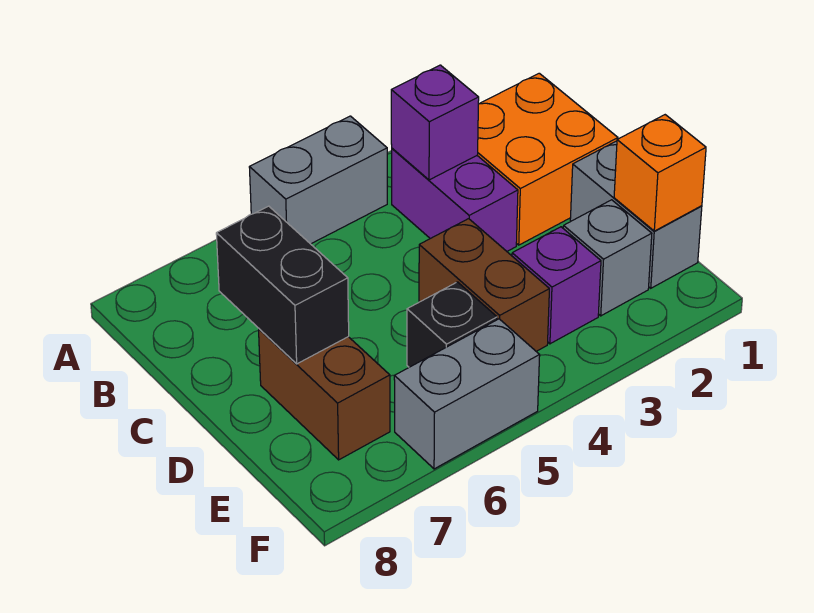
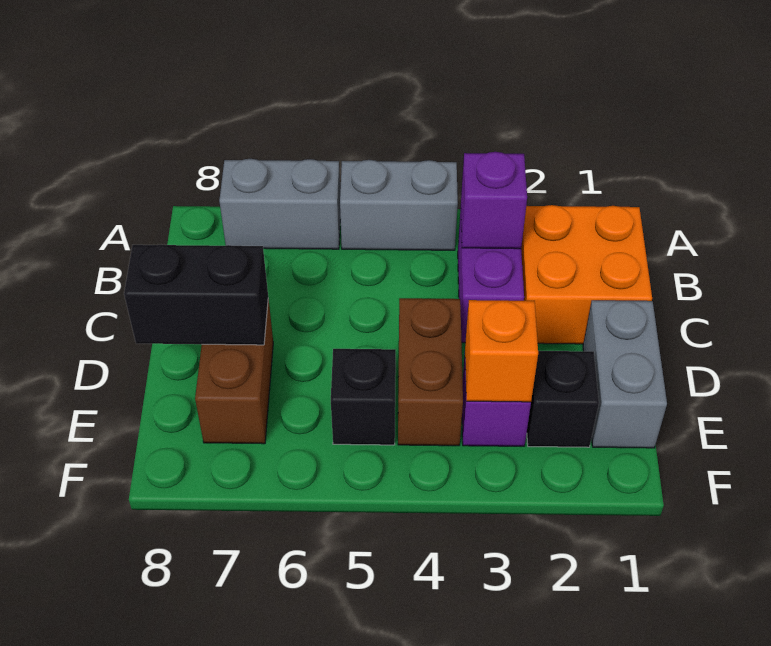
black brick C7:D7 level 2 -> black brick D7:D8 level 2
orange brick E1 level 2 -> orange brick E3 level 2
grey brick E2 level 1 -> black brick E2 level 1
grey brick F5:F6 level 1 -> grey brick A6:A7 level 1

